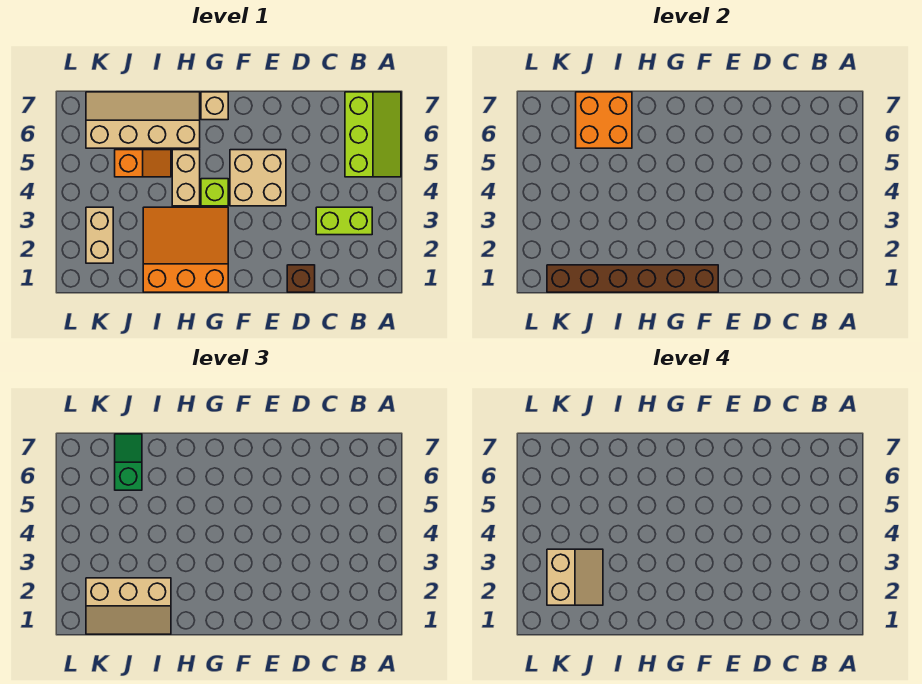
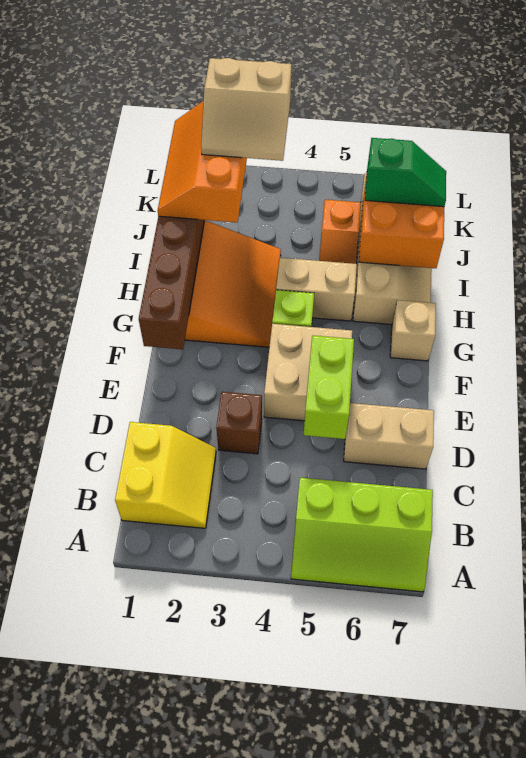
none -> yellow slope B1:C2 level 1 top 1
lime brick B3:C3 level 1 -> lime brick D5:E5 level 2
brown brick D1 level 1 -> brown brick D3 level 1
tan slope I1:K2 level 3 top 2 -> orange slope I1:K2 level 3 top 2
tan brick K2:K3 level 1 -> tan brick D6:D7 level 1

